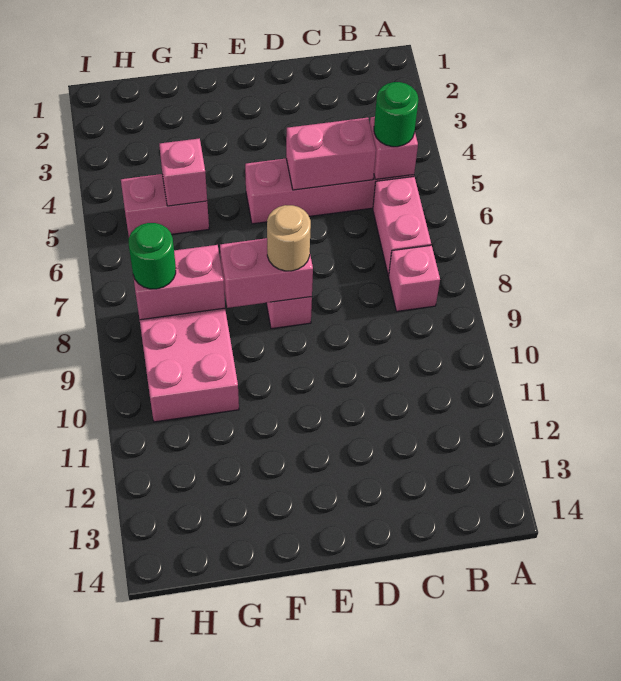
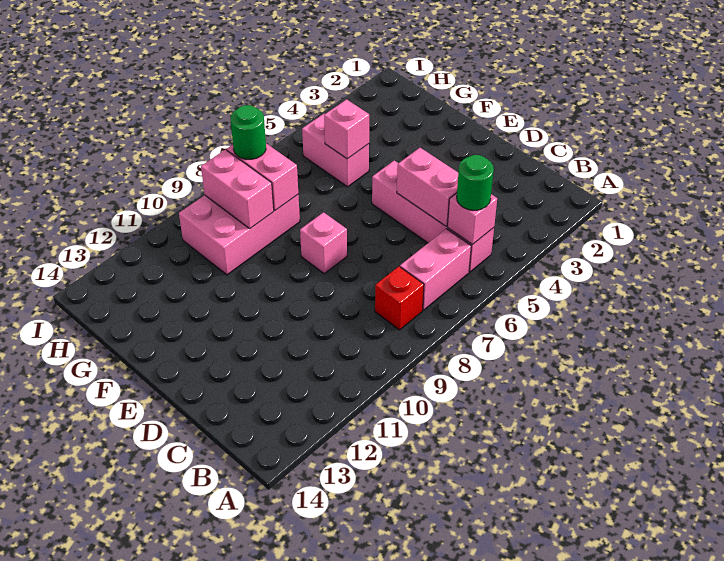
pink brick B8 level 1 -> red brick B8 level 1
pink brick E8:F8 level 2 -> pink brick G9:H9 level 2
tan round brick E8 level 3 -> none

